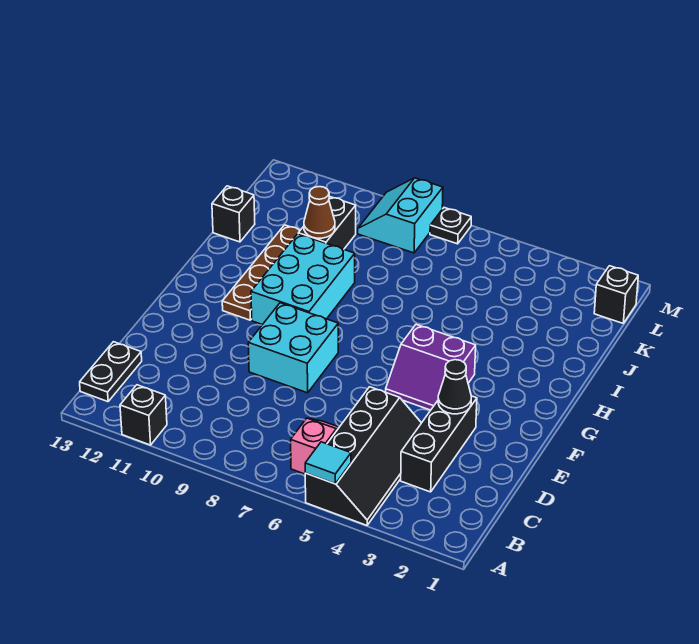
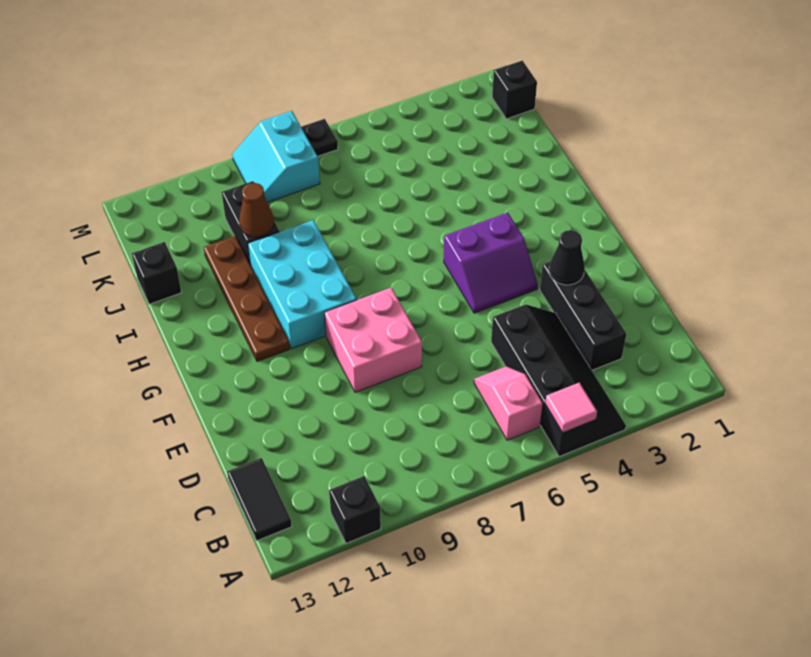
cyan tile A5 level 2 -> pink tile A5 level 2
black plate B13:C13 level 1 -> black tile B13:C13 level 1
cyan brick E8:F9 level 1 -> pink brick E8:F9 level 1

